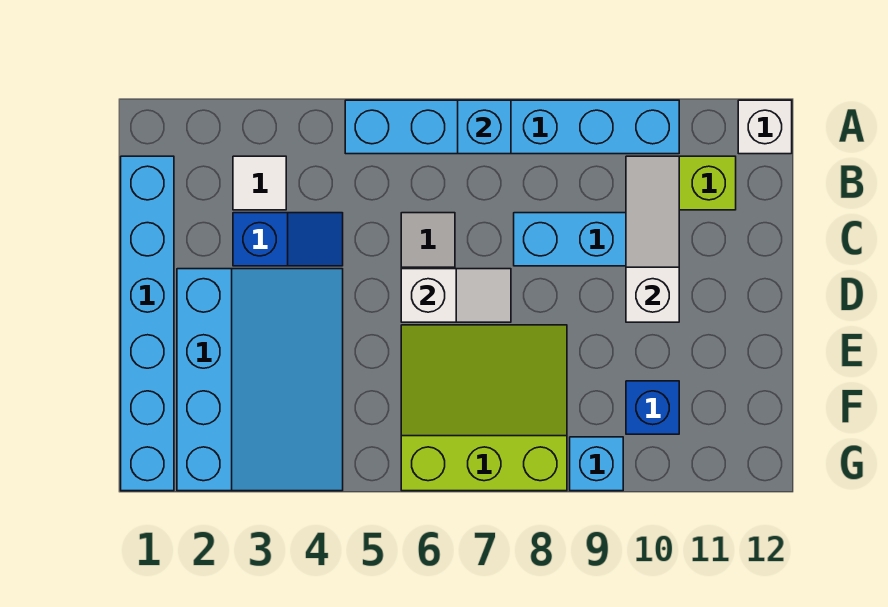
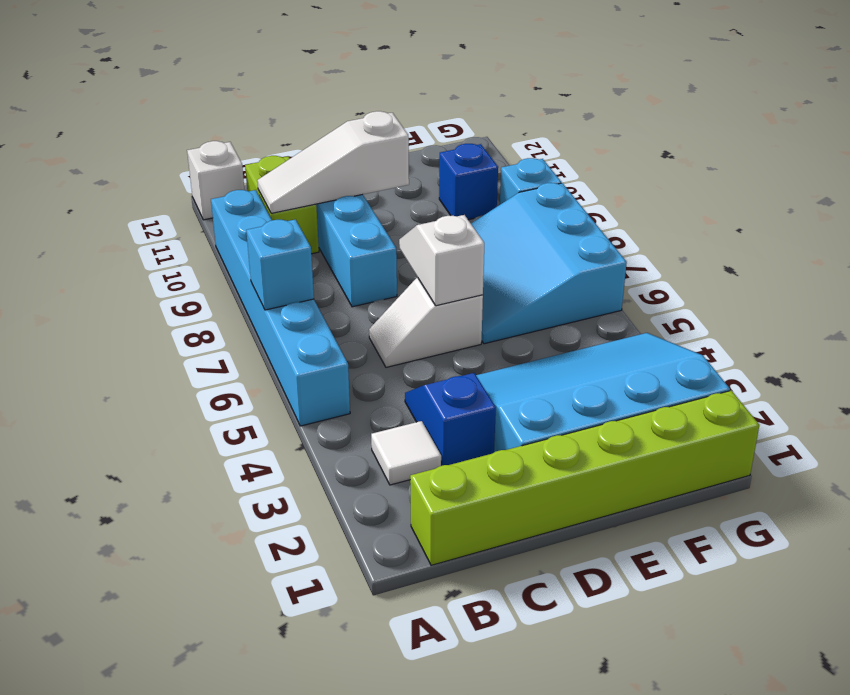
cyan brick B1:G1 level 1 -> lime brick B1:G1 level 1
lime slope E6:G8 level 1 top G -> cyan slope E6:G8 level 1 top G

